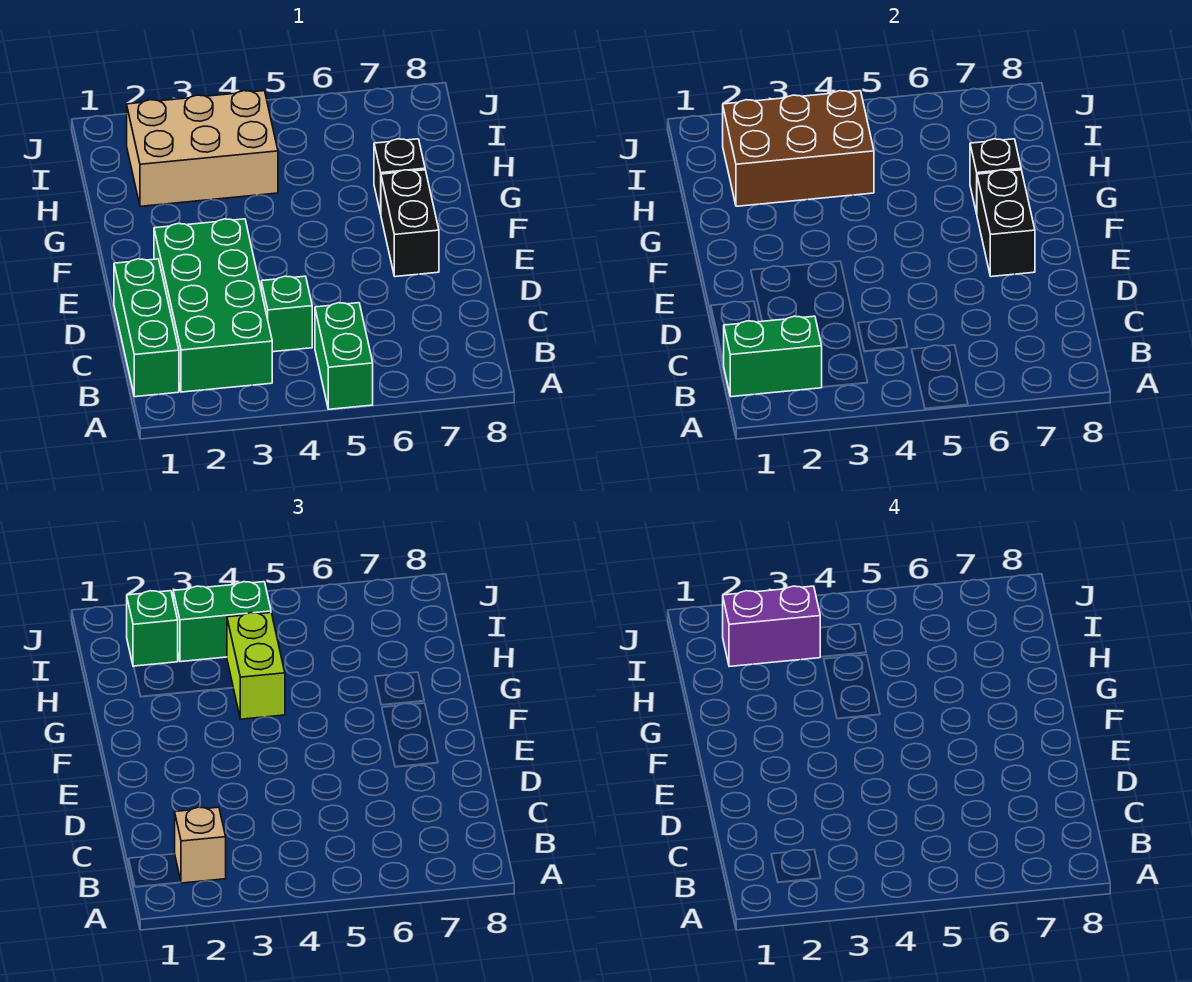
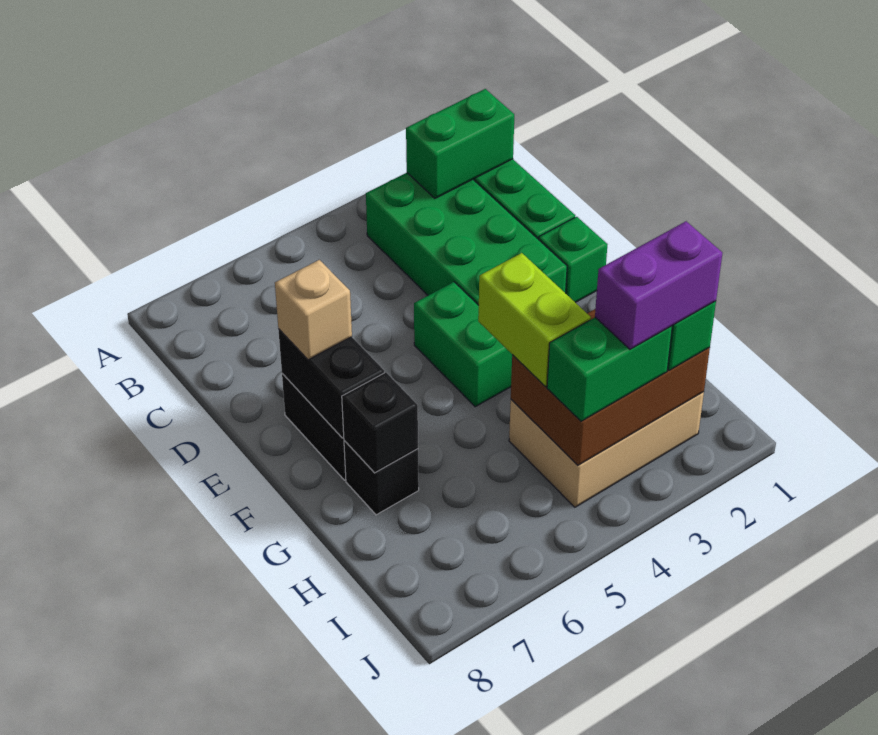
green brick A5:B5 level 1 -> green brick E4:F4 level 1
tan brick B2 level 3 -> tan brick E7 level 3
green brick C4 level 1 -> green brick E1 level 1

